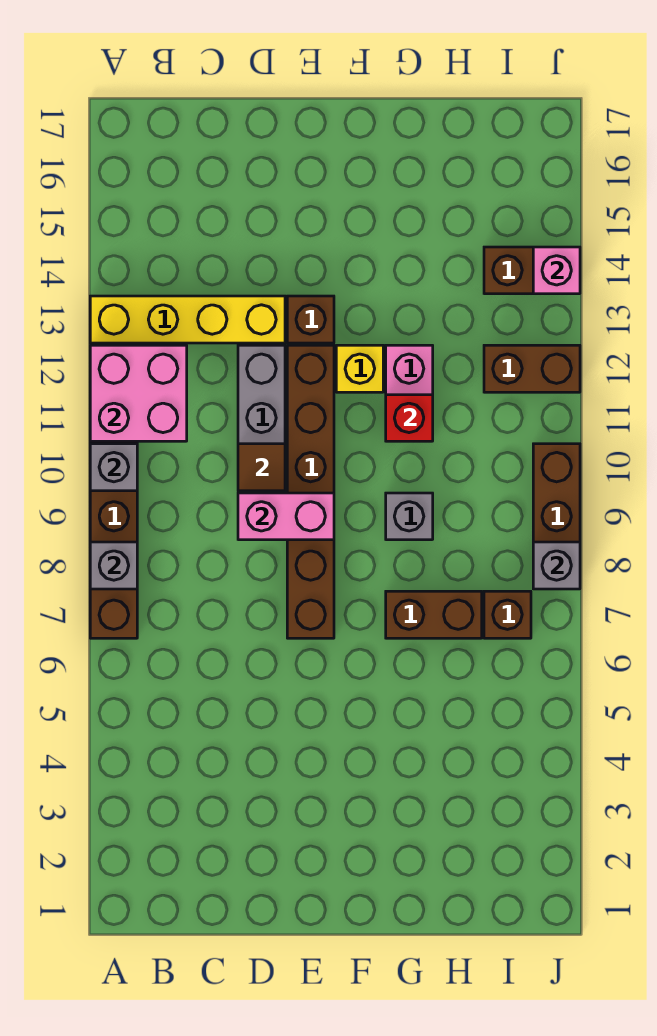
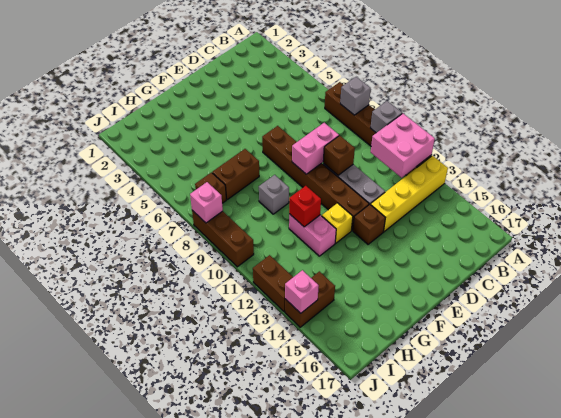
brown tile D10 level 2 -> brown brick D10 level 2
brown brick I12:J12 level 1 -> brown brick J12:J13 level 1
grey brick J8 level 2 -> pink brick J8 level 2

